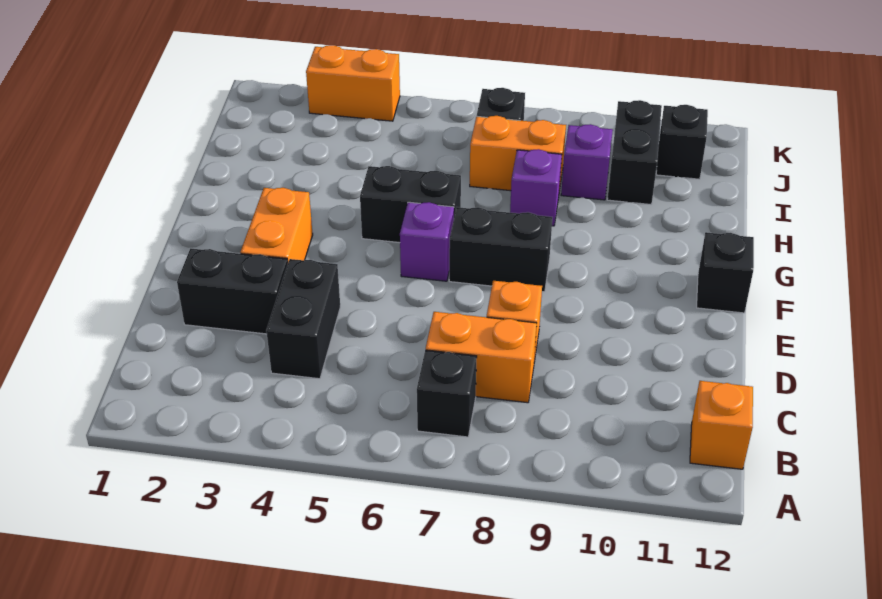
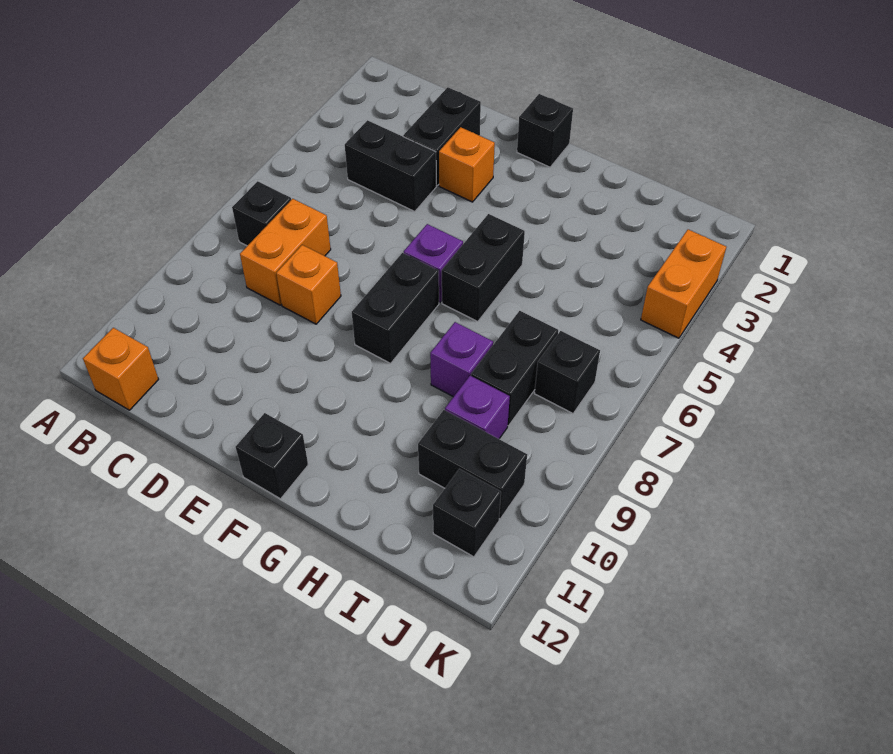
orange brick E3:F3 level 1 -> orange brick E3 level 1
none -> black brick F1 level 1
orange brick I7:I8 level 1 -> black brick I7:I8 level 1

